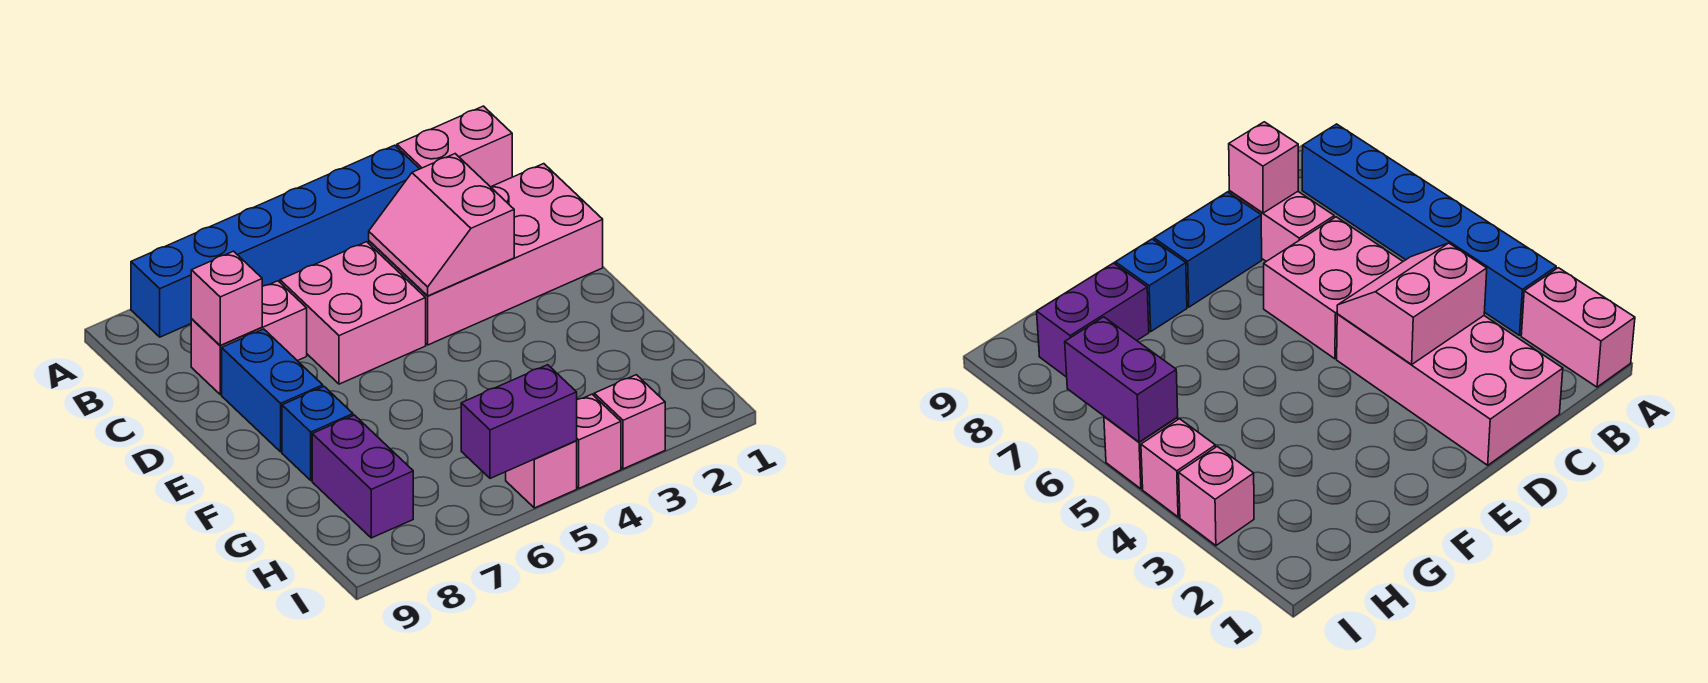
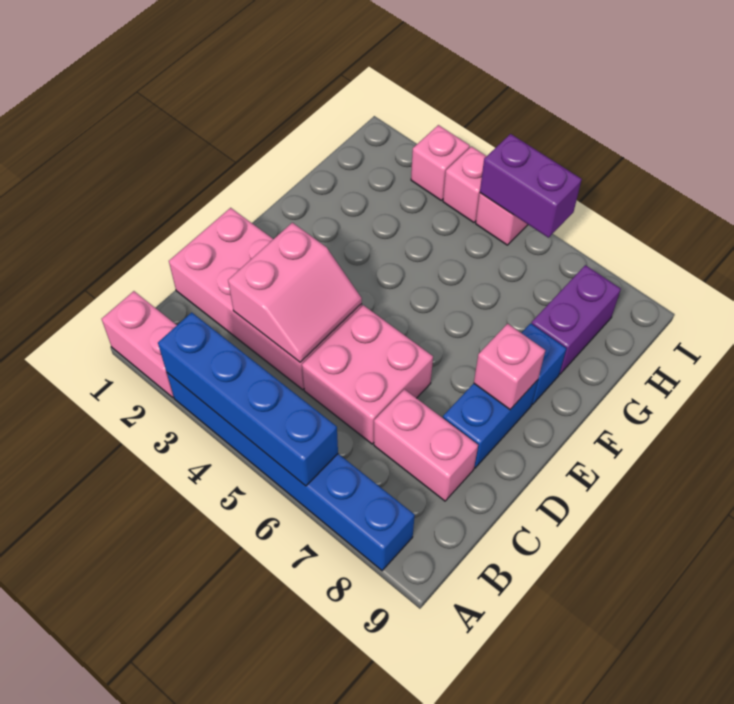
none -> blue brick A3:A6 level 2
pink brick C8 level 2 -> pink brick E8 level 2

